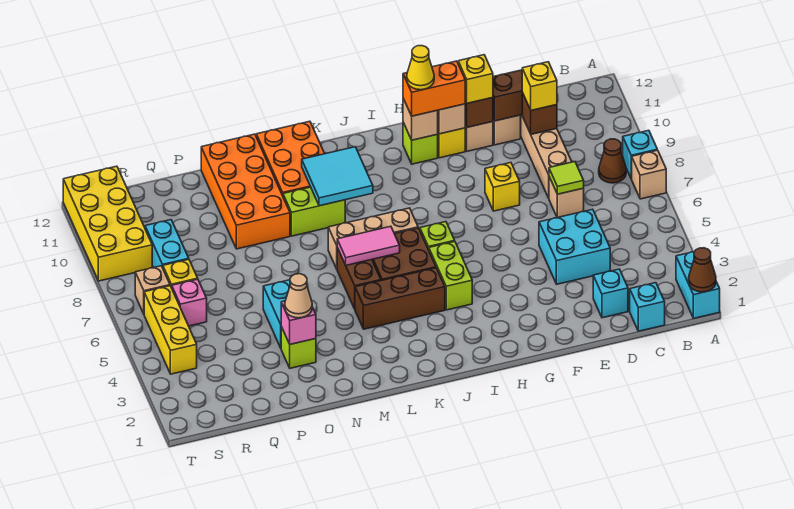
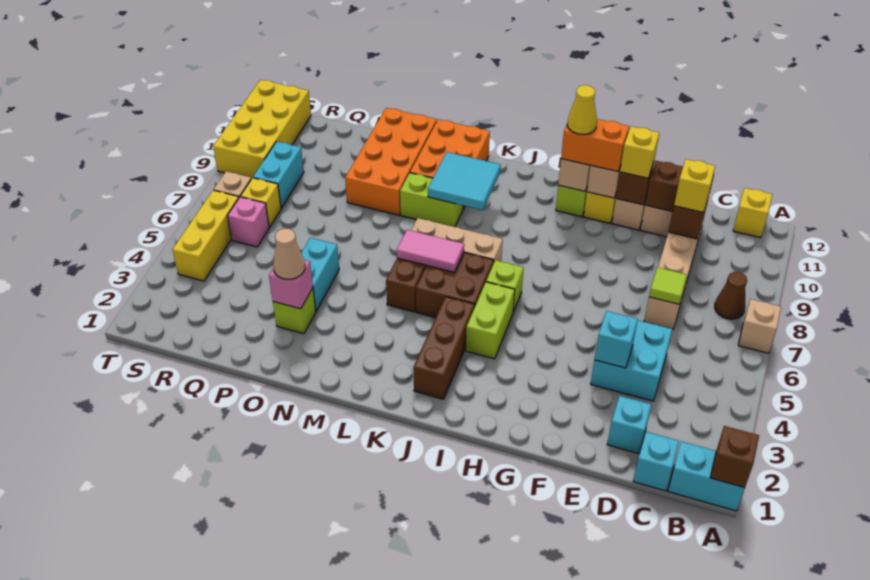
cyan brick A1:A2 level 1 -> cyan brick A1:B1 level 1
brown cone A1 level 2 -> brown brick A1 level 2
cyan brick A8 level 1 -> cyan brick E4 level 2
yellow brick F8 level 1 -> yellow brick B12 level 1
brown brick J4:L4 level 1 -> brown brick J2:J4 level 1

